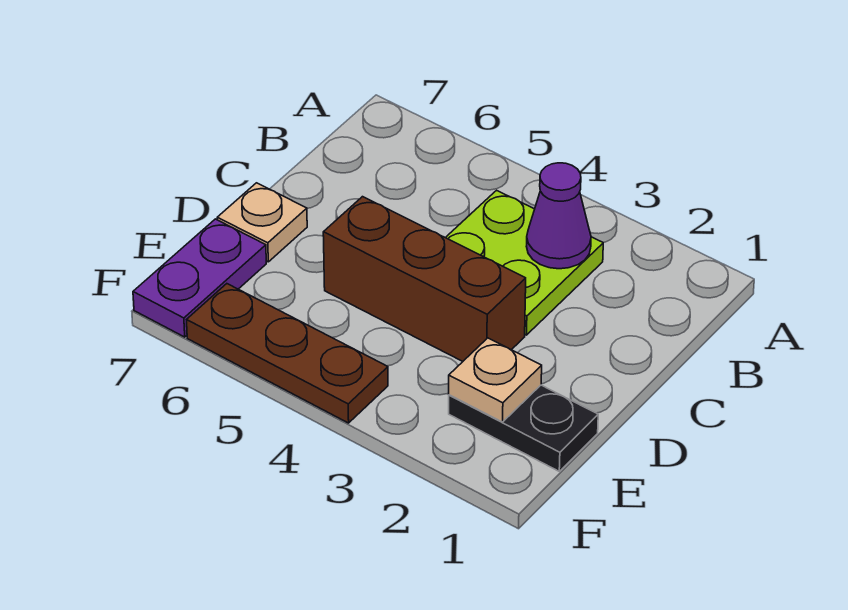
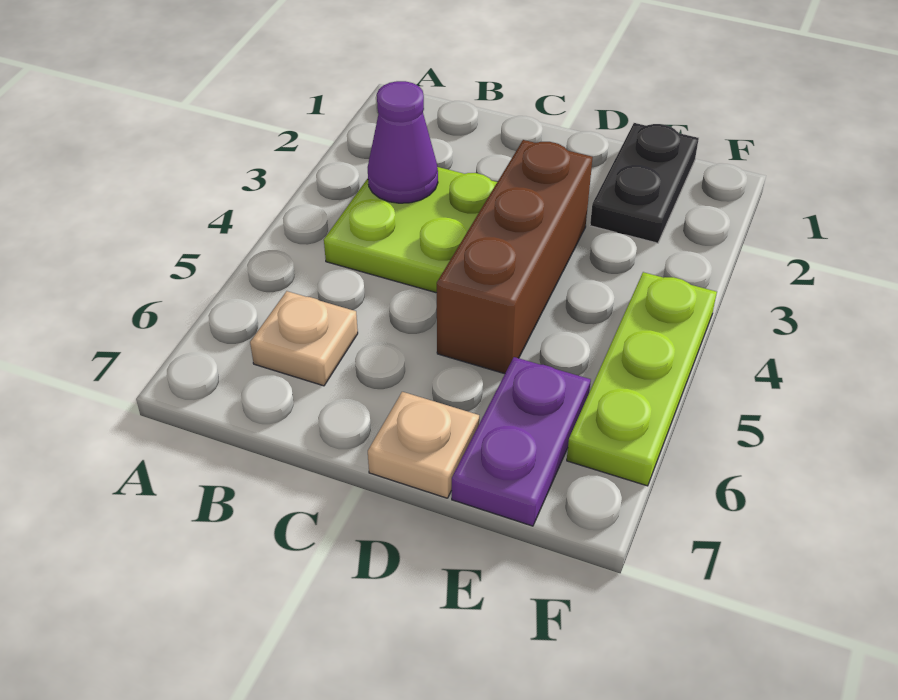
tan plate E2 level 2 -> tan plate B6 level 1
purple plate E7:F7 level 1 -> purple plate E6:E7 level 1
brown plate F4:F6 level 1 -> lime plate F4:F6 level 1

